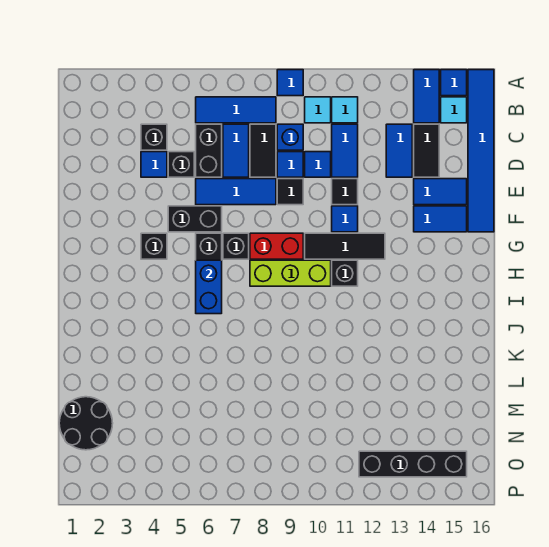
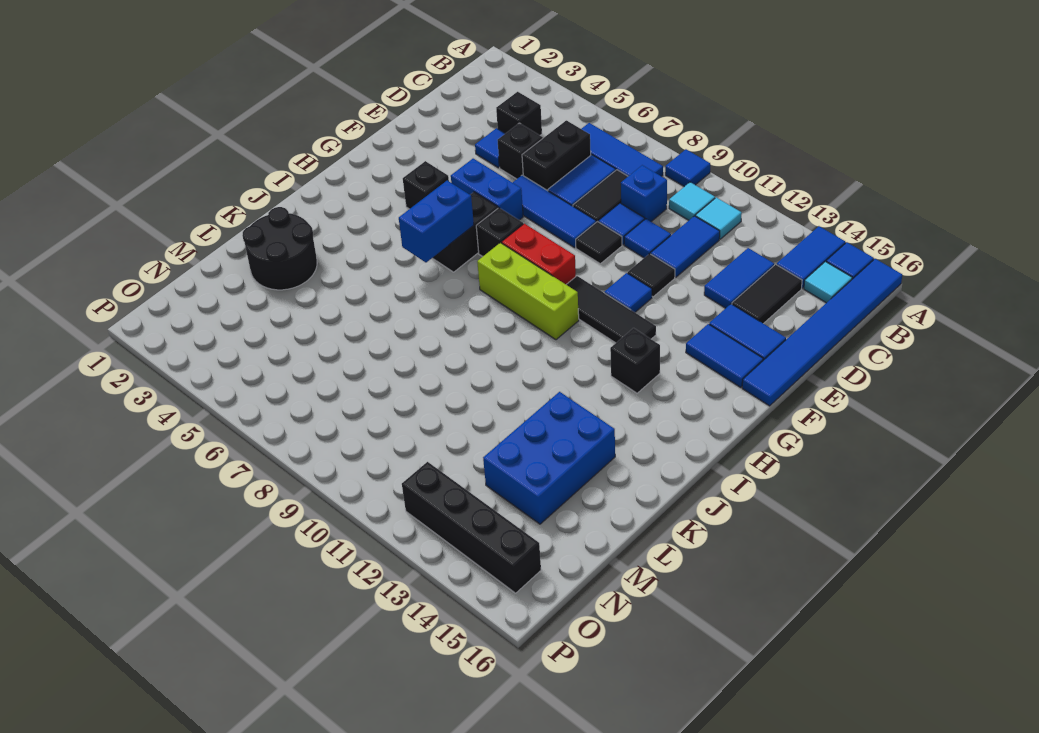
black brick F5:F6 level 1 -> blue brick F5:F6 level 1
black brick H11 level 1 -> black brick H13 level 1
none -> blue brick K13:M14 level 1
black round brick M1:N2 level 1 -> black round brick K2:L3 level 1

